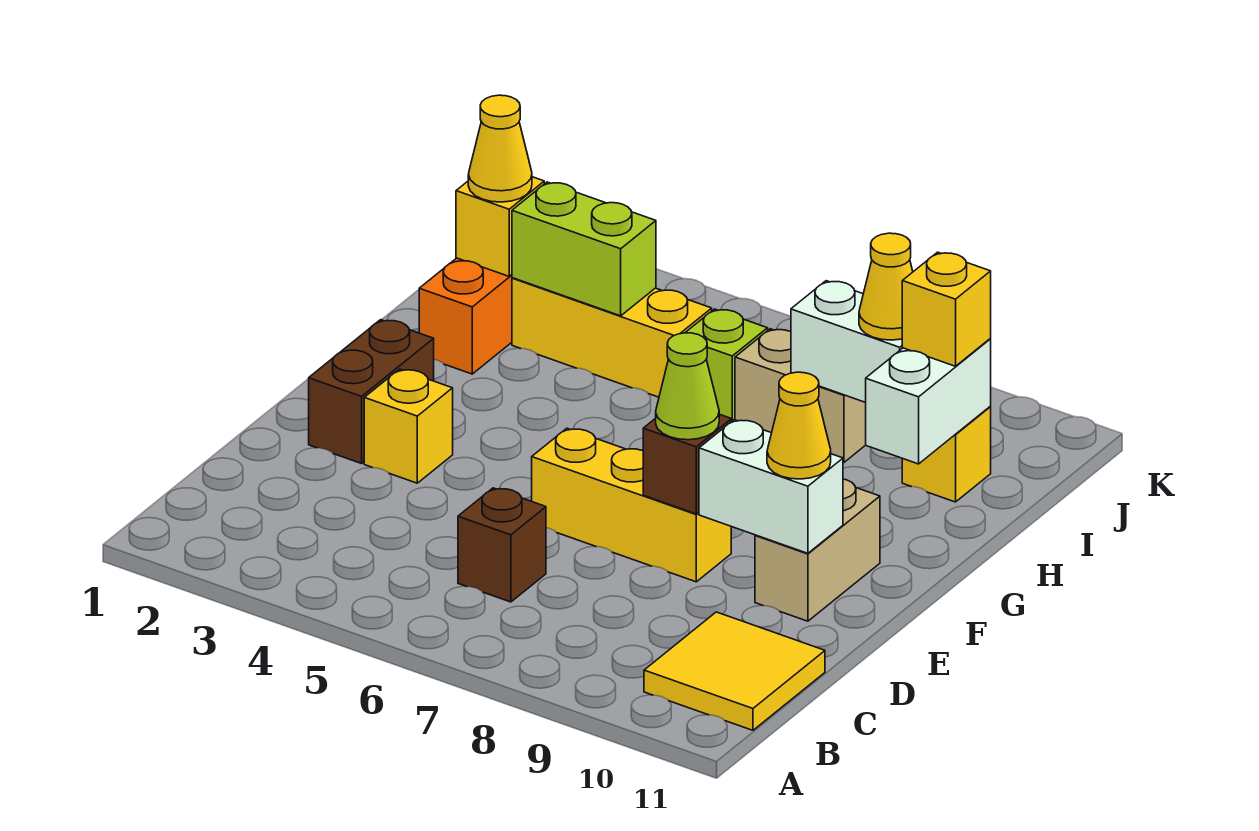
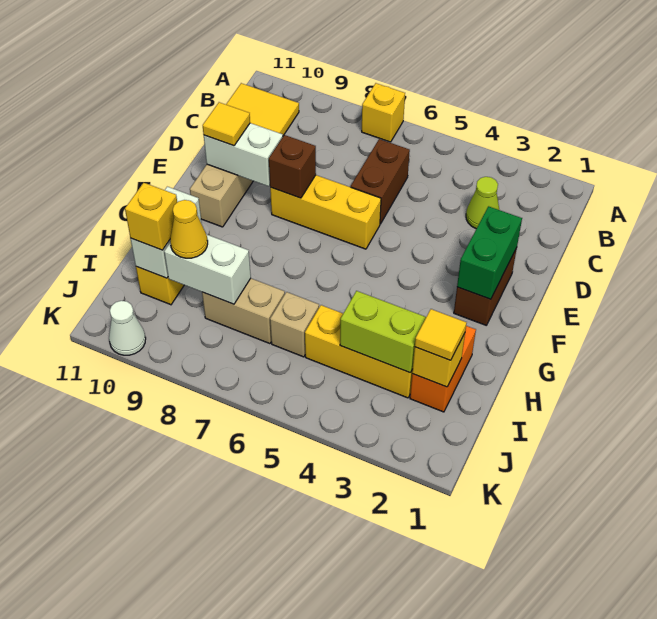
brown brick C6 level 1 -> brown brick C6:D6 level 1
none -> green brick E2:F2 level 2
yellow brick E3 level 1 -> yellow brick A7 level 1
lime cone E8 level 3 -> lime cone C3 level 1
yellow cone E10 level 3 -> yellow tile E10 level 3
yellow cone I2 level 3 -> yellow tile I2 level 3
lime brick I6 level 1 -> tan brick I6 level 1
none -> white cone K10 level 1

